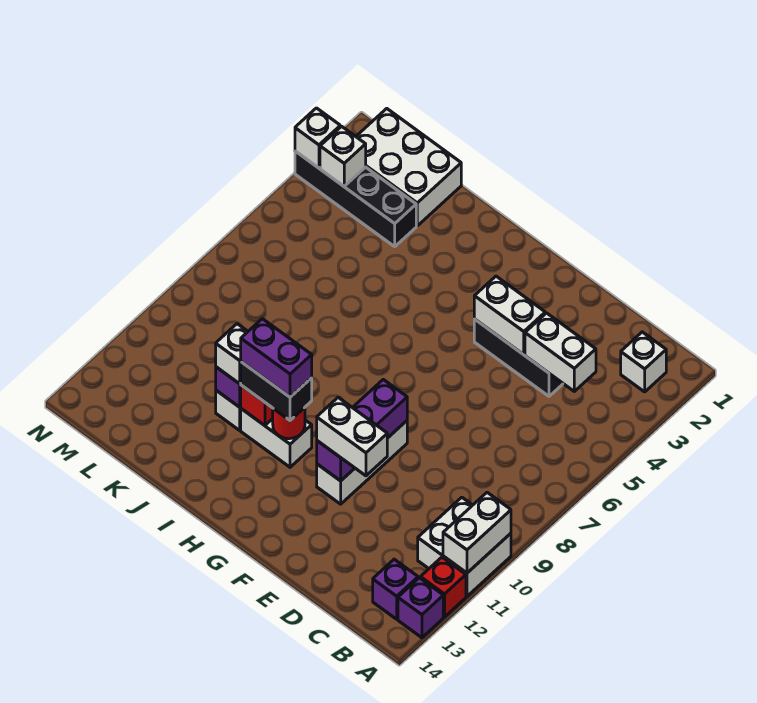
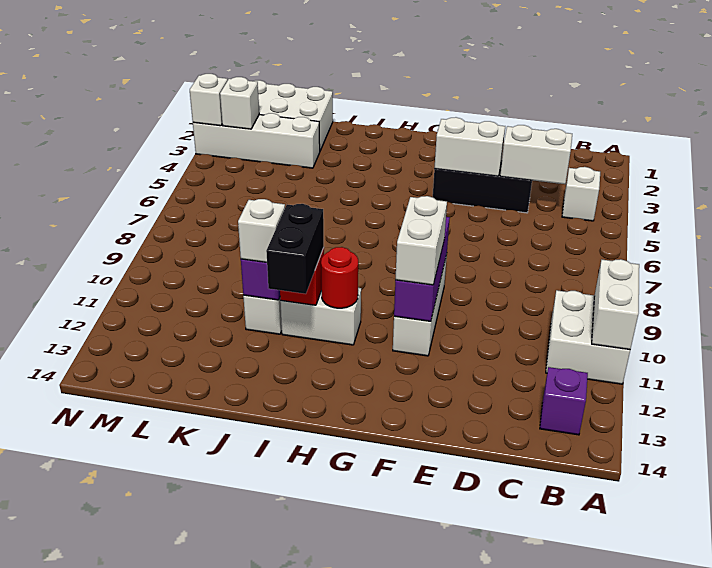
red brick A12 level 1 -> none
purple brick A13 level 1 -> none
white brick B2 level 1 -> white brick B4 level 1
white brick E11:F11 level 3 -> white brick F10:F11 level 3
black brick H11:I11 level 3 -> black brick I11:I12 level 3
purple brick H11:I11 level 4 -> none
black brick K3:N3 level 1 -> white brick K3:N3 level 1

